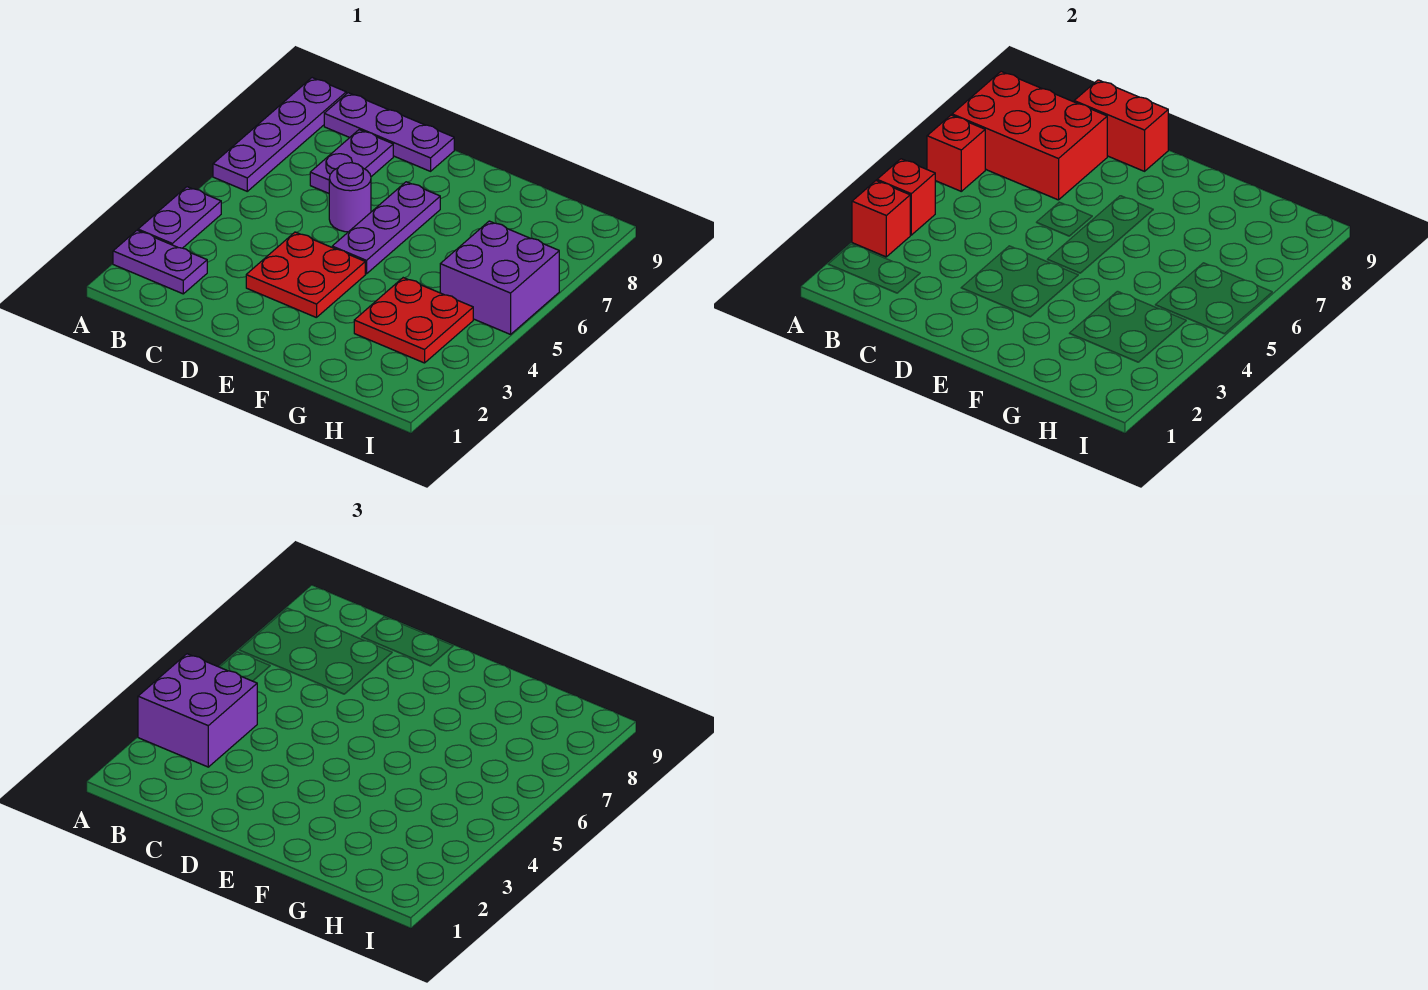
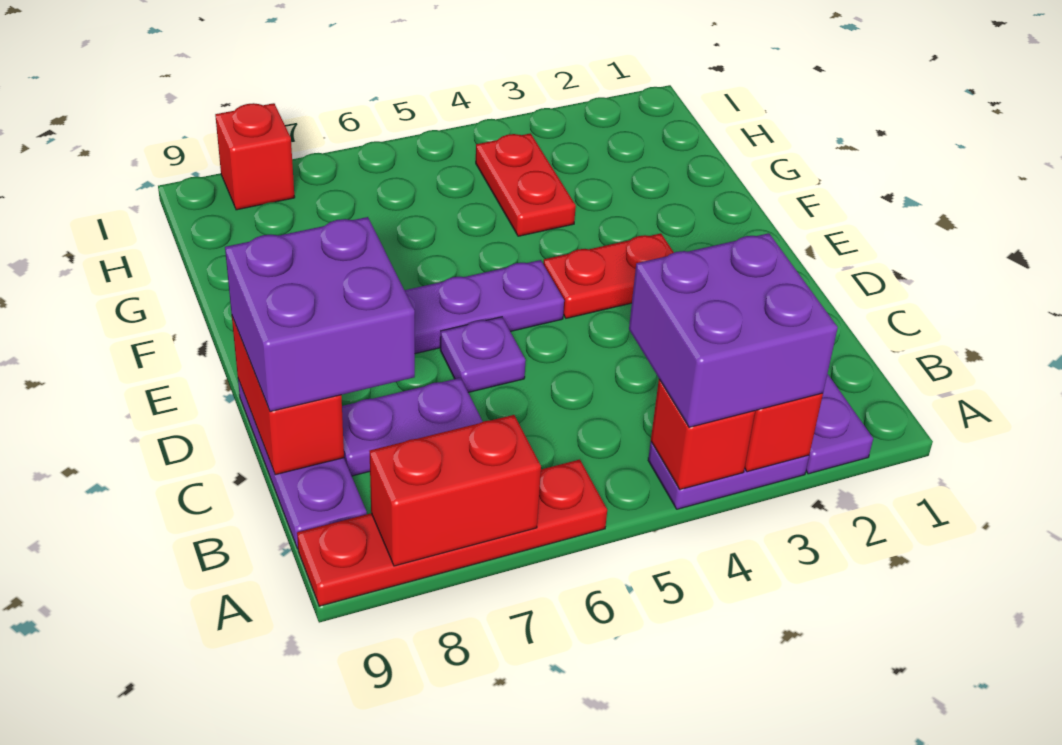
purple plate A6:A9 level 1 -> red plate A6:A9 level 1
red brick A6 level 2 -> red brick I8 level 1
red brick A7:C8 level 2 -> red brick A7:A8 level 2
red plate D3:E4 level 1 -> red plate E3:E4 level 1
purple round brick D6 level 1 -> purple plate D6 level 1
red plate G3:H4 level 1 -> red plate G4:H4 level 1
purple brick H5:I6 level 1 -> purple brick C8:D9 level 3

